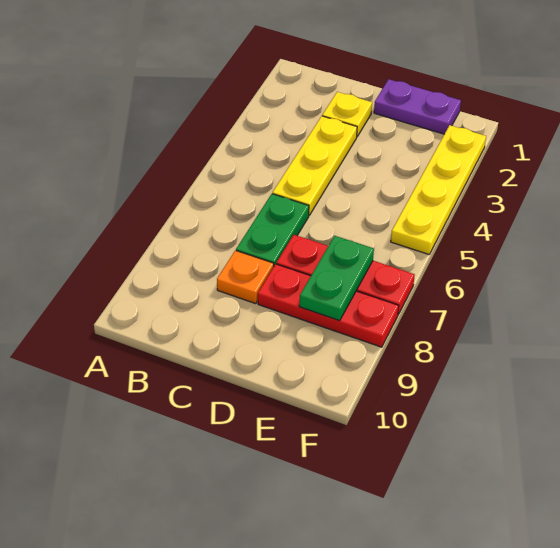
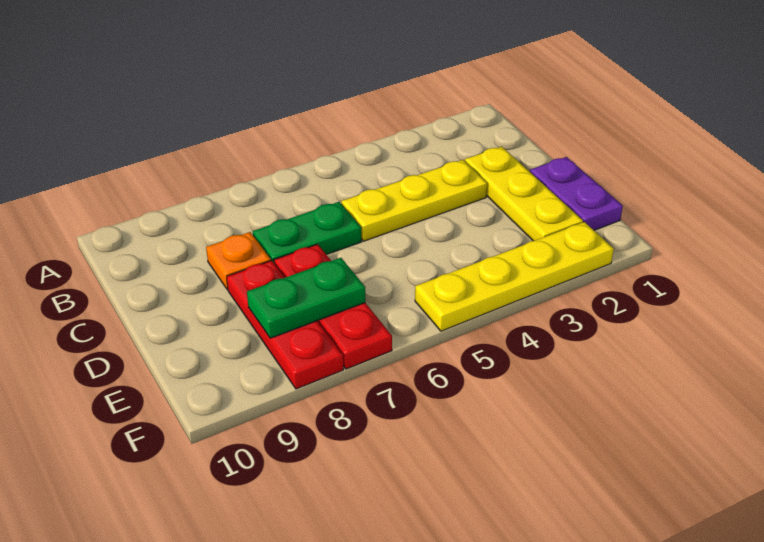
yellow plate C2 level 1 -> yellow plate C2:E2 level 1

